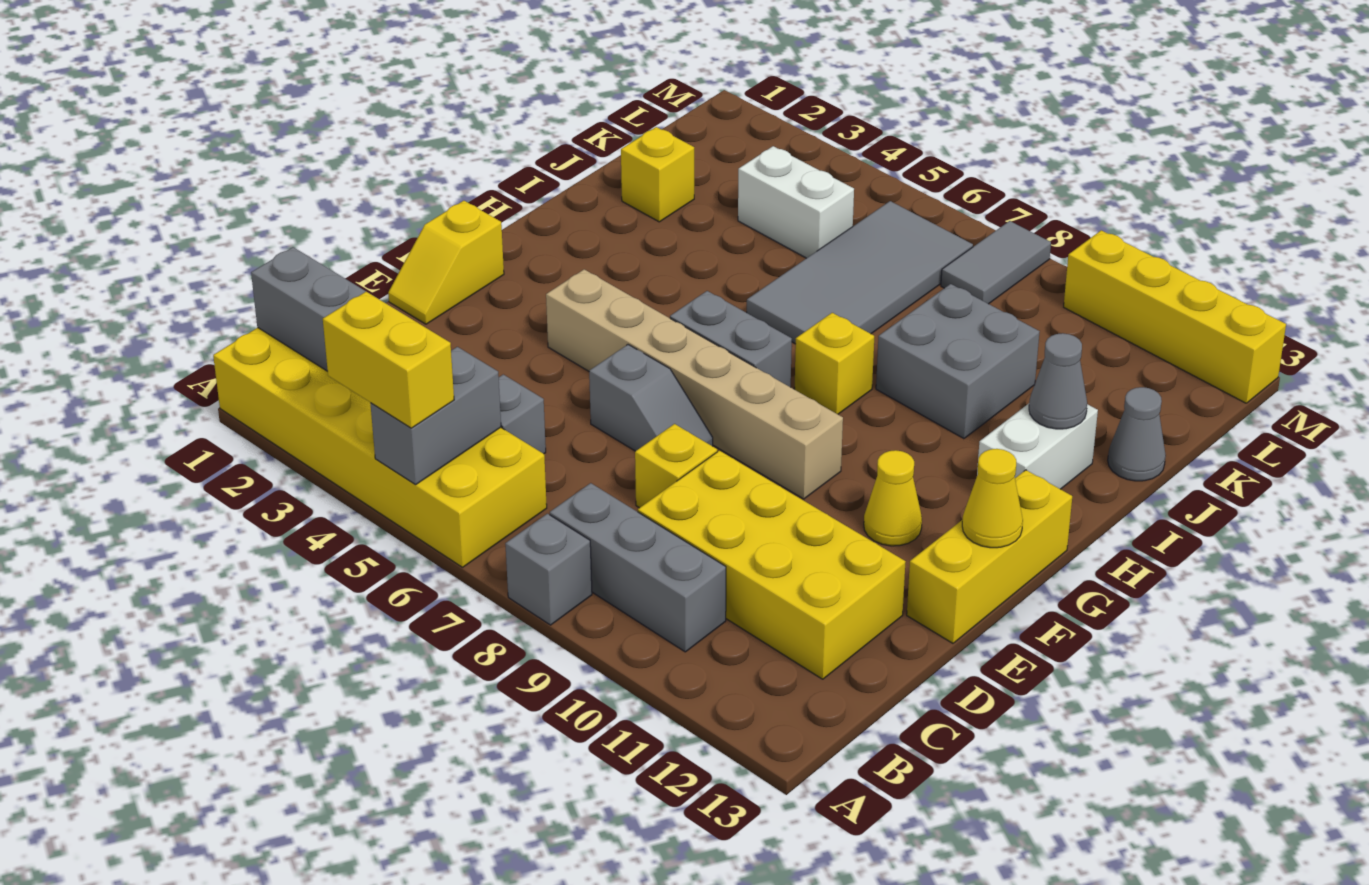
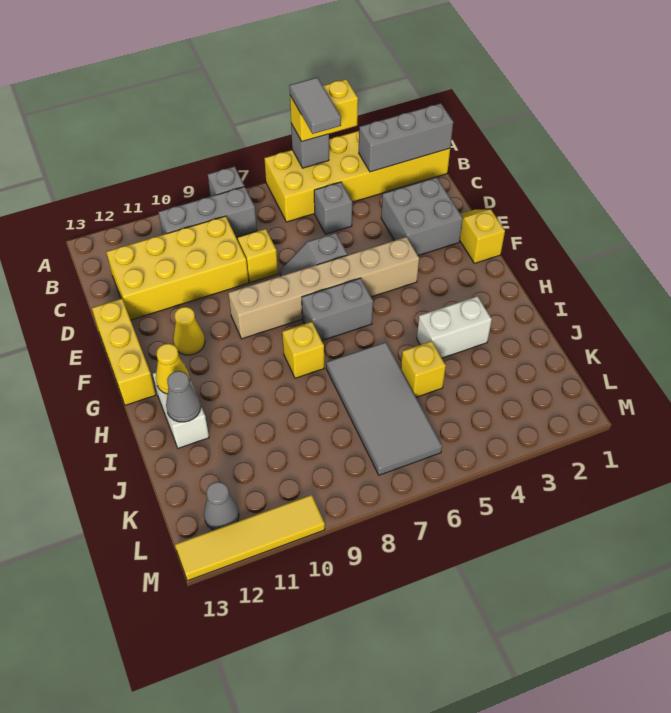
grey brick A5:B5 level 2 -> grey brick A5 level 2
yellow cone F13 level 2 -> yellow cone H12 level 2
grey brick I9:J10 level 1 -> grey brick D2:E3 level 1
yellow brick J2 level 1 -> yellow brick J5 level 1
grey cone J13 level 1 -> grey cone L12 level 1
white brick K4:K5 level 1 -> white brick I3:I4 level 1
grey tile L8:M8 level 1 -> grey tile A5:B5 level 4
yellow brick M10:M13 level 1 -> yellow tile M10:M13 level 1

